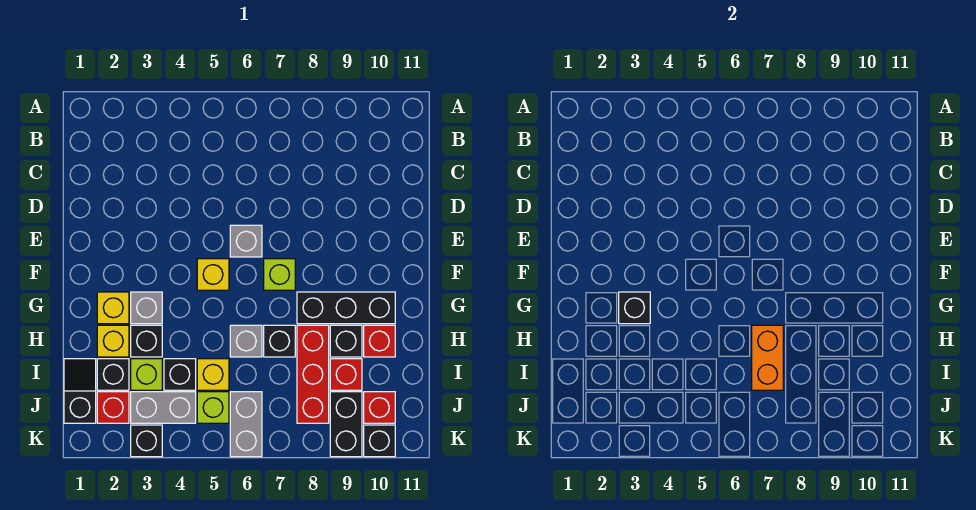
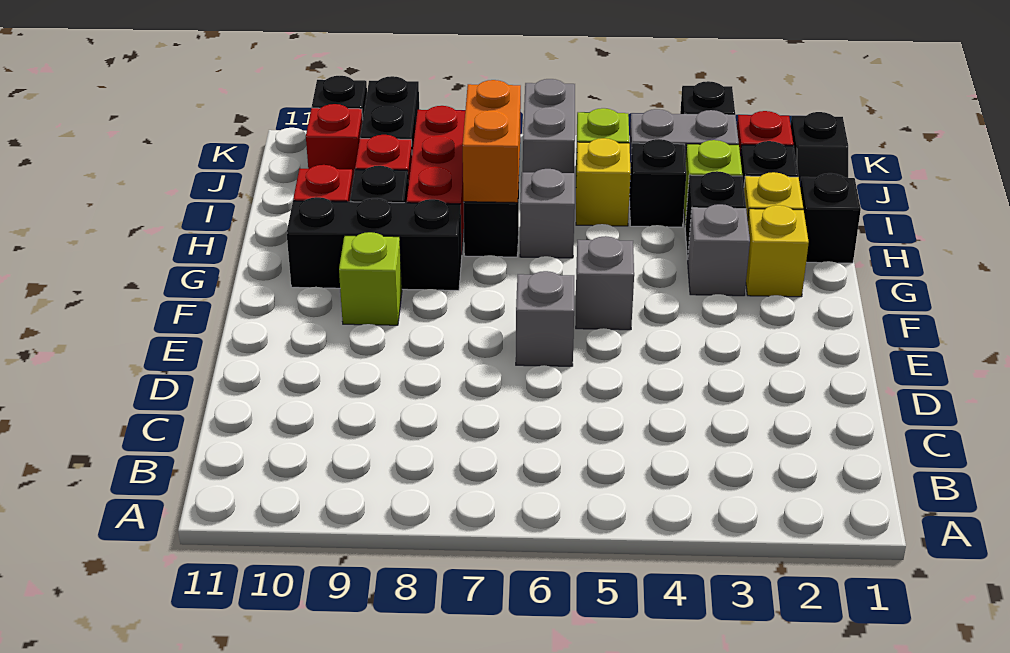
yellow brick F5 level 1 -> grey brick F5 level 1
lime brick F7 level 1 -> lime brick F9 level 1
black brick G3 level 2 -> black brick H1 level 1

